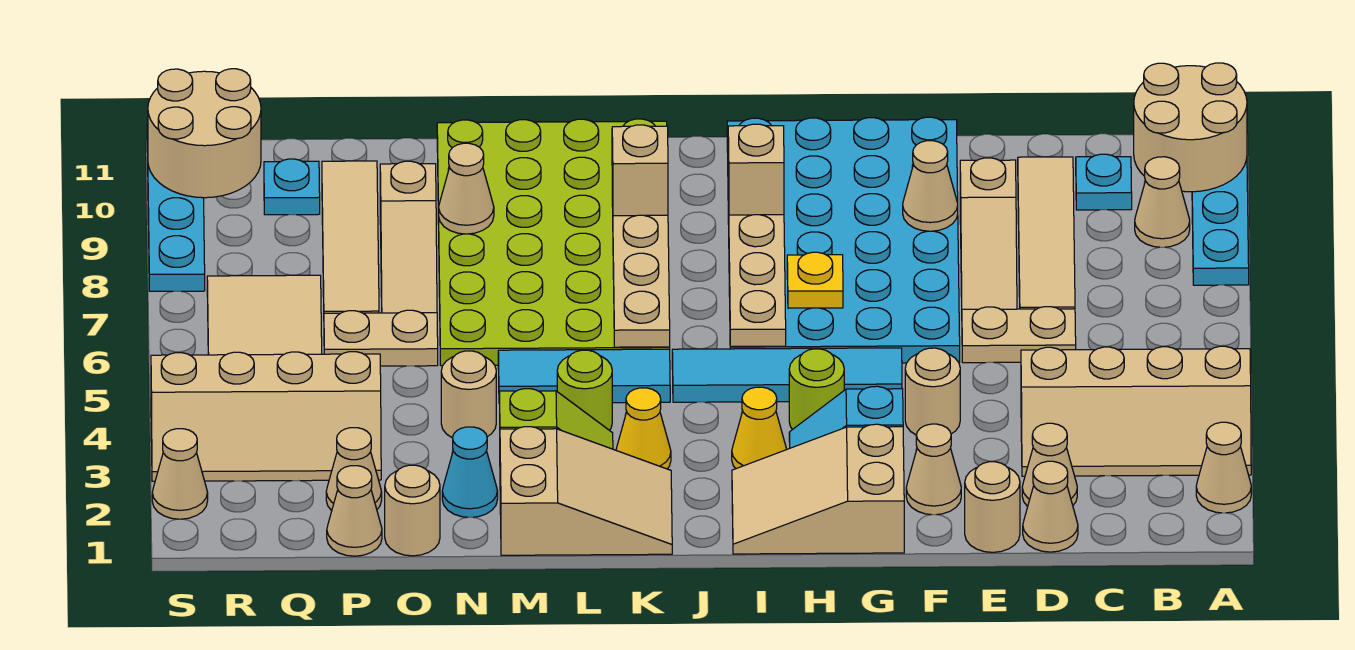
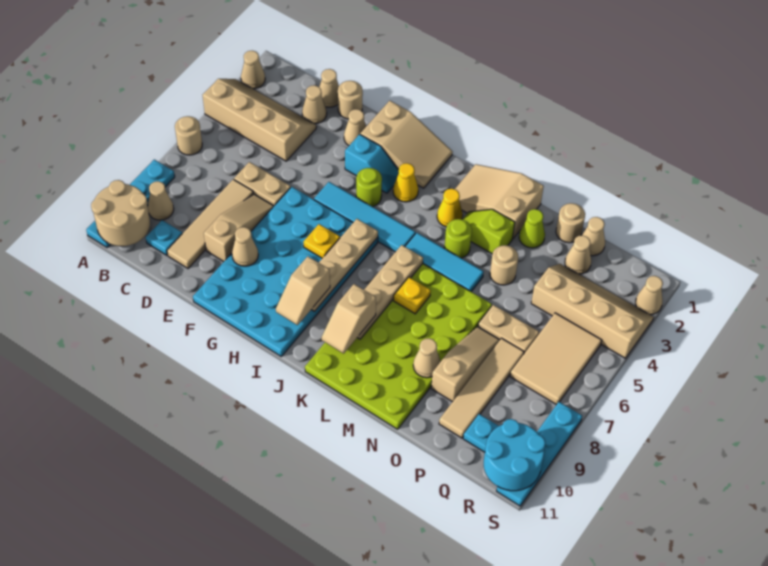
tan round brick F4 level 1 -> tan round brick A6 level 1
none -> yellow plate L7 level 2
cyan cone N2 level 1 -> lime cone N2 level 1
tan round brick R10:S11 level 2 -> cyan round brick R10:S11 level 2

